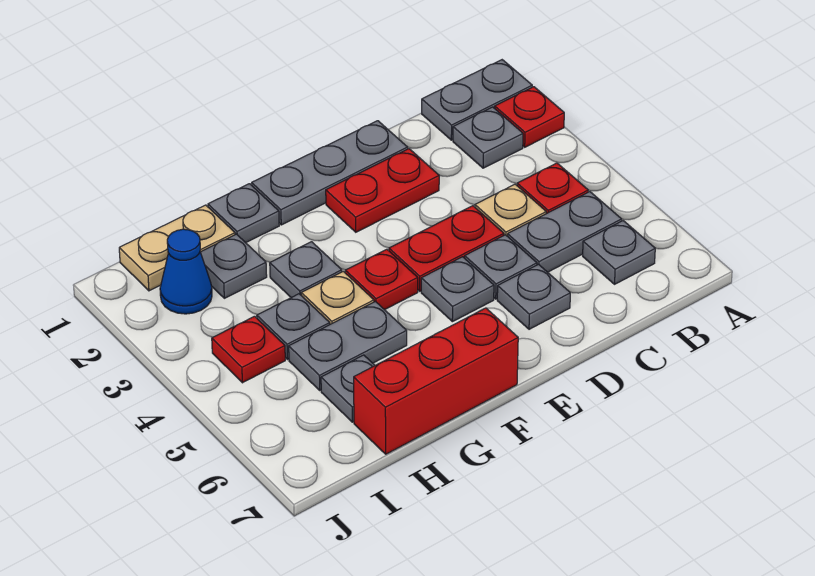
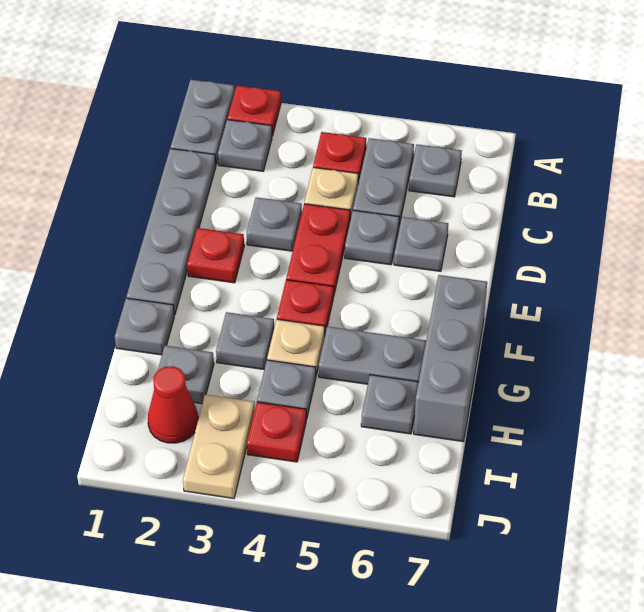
grey plate D1:F1 level 1 -> grey plate C1:F1 level 1
red plate D2:E2 level 1 -> red plate E2 level 1
grey plate E5 level 1 -> grey plate D3 level 1
red brick F7:H7 level 1 -> grey brick F7:H7 level 1
grey plate G5:H5 level 1 -> grey plate G5:G6 level 1
tan plate H1:I1 level 1 -> tan plate I3:J3 level 1
blue cone I2 level 1 -> red cone I2 level 1

